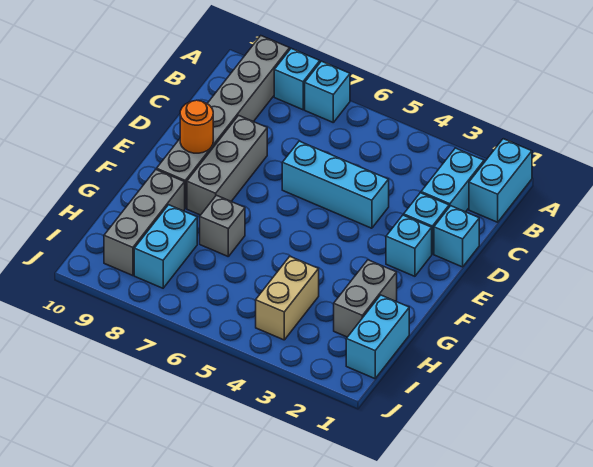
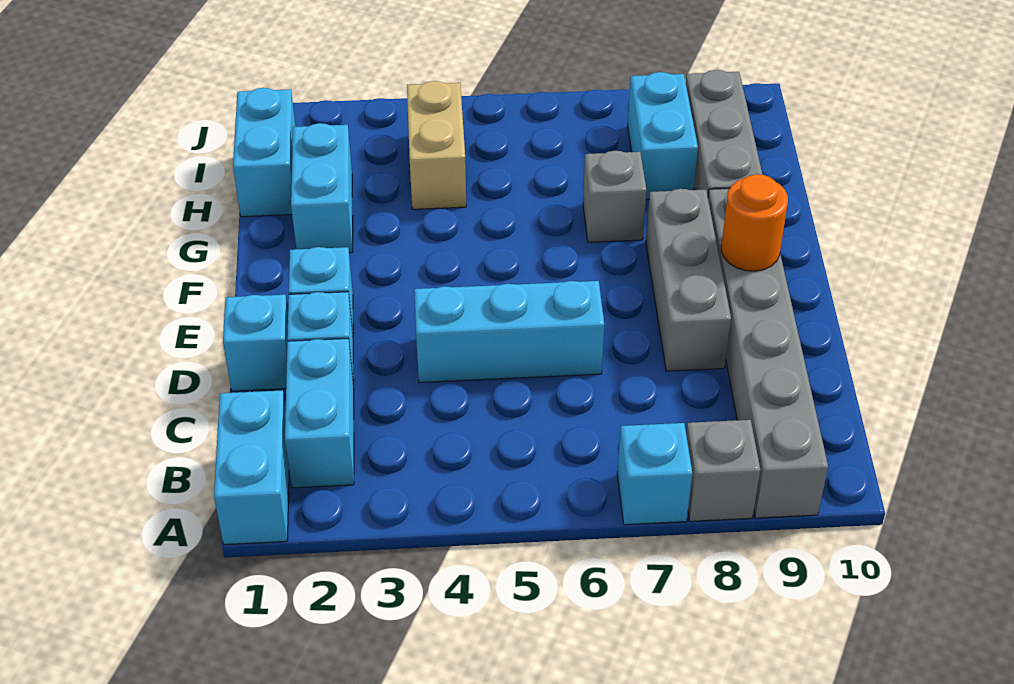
cyan brick A8 level 1 -> grey brick A8 level 1
grey brick G2:H2 level 1 -> cyan brick G2:H2 level 1

